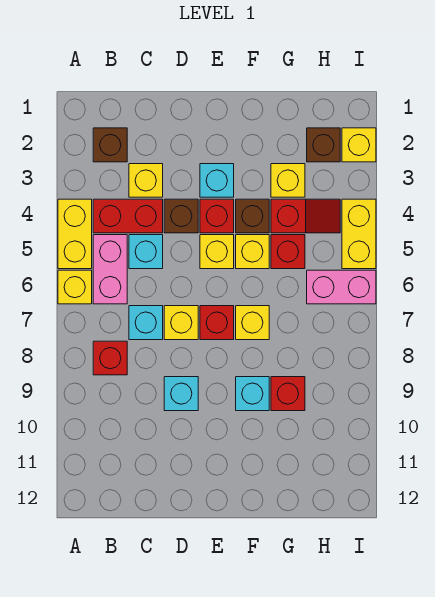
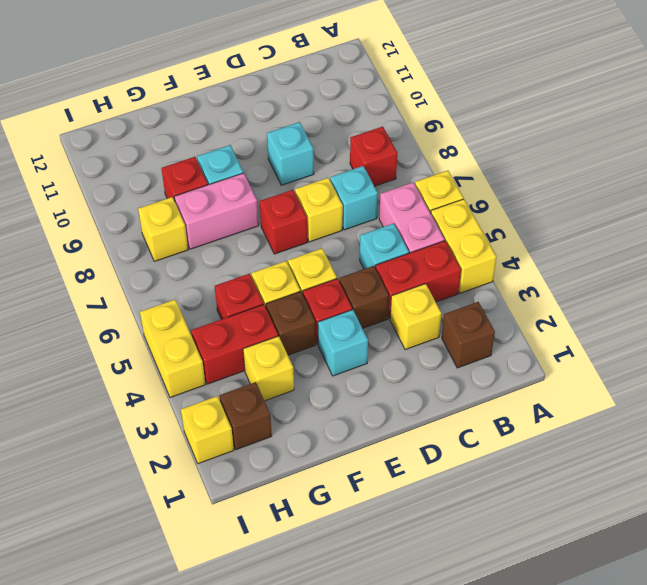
yellow brick F7 level 1 -> yellow brick H8 level 1
red slope G4:H4 level 1 top G -> red brick G4:H4 level 1
pink brick H6:I6 level 1 -> pink brick F8:G8 level 1

